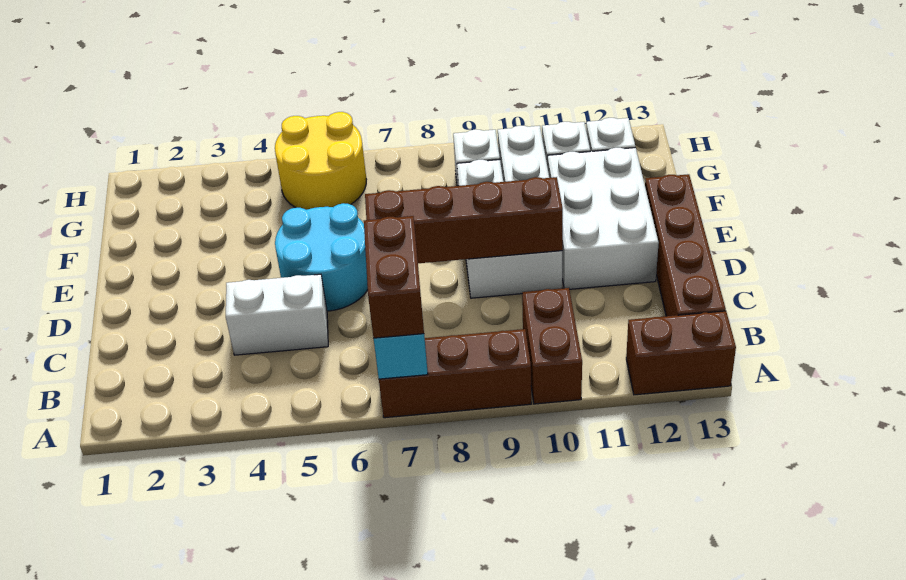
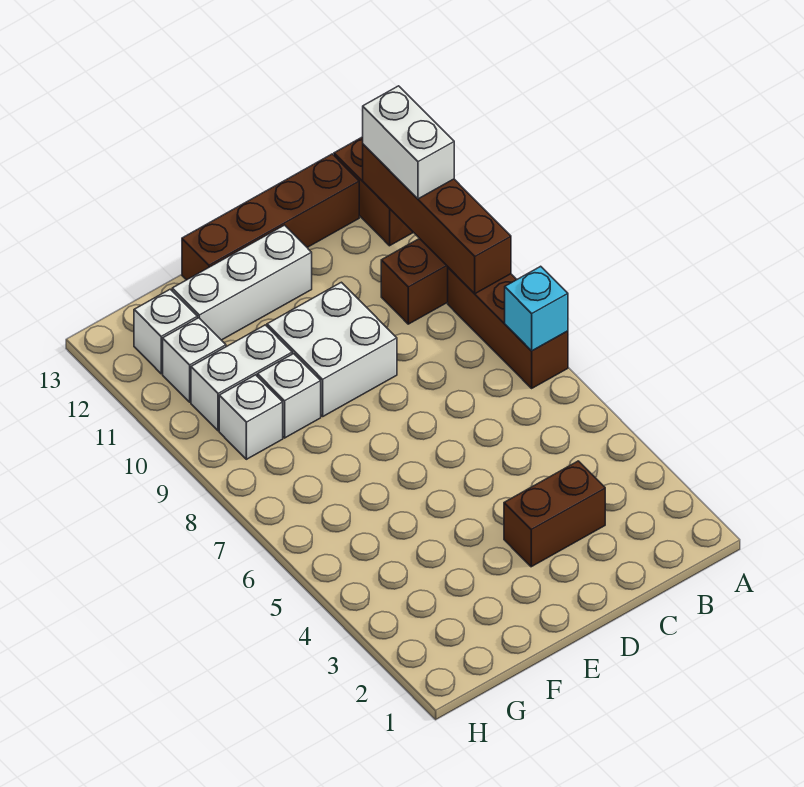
brown brick A7:B7 level 3 -> brown brick C3:D3 level 1
white brick C4:C5 level 1 -> white brick A11:A12 level 3
cyan round brick D5:E6 level 1 -> none
brown brick D7:D10 level 2 -> brown brick A9:A12 level 2
white brick D11:F12 level 1 -> white brick D12:F12 level 1
yellow round brick G5:H6 level 1 -> none

